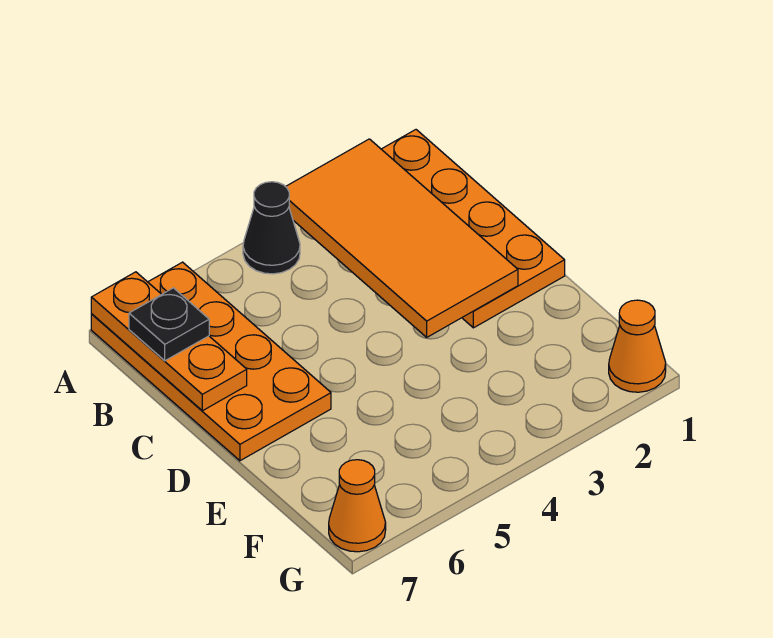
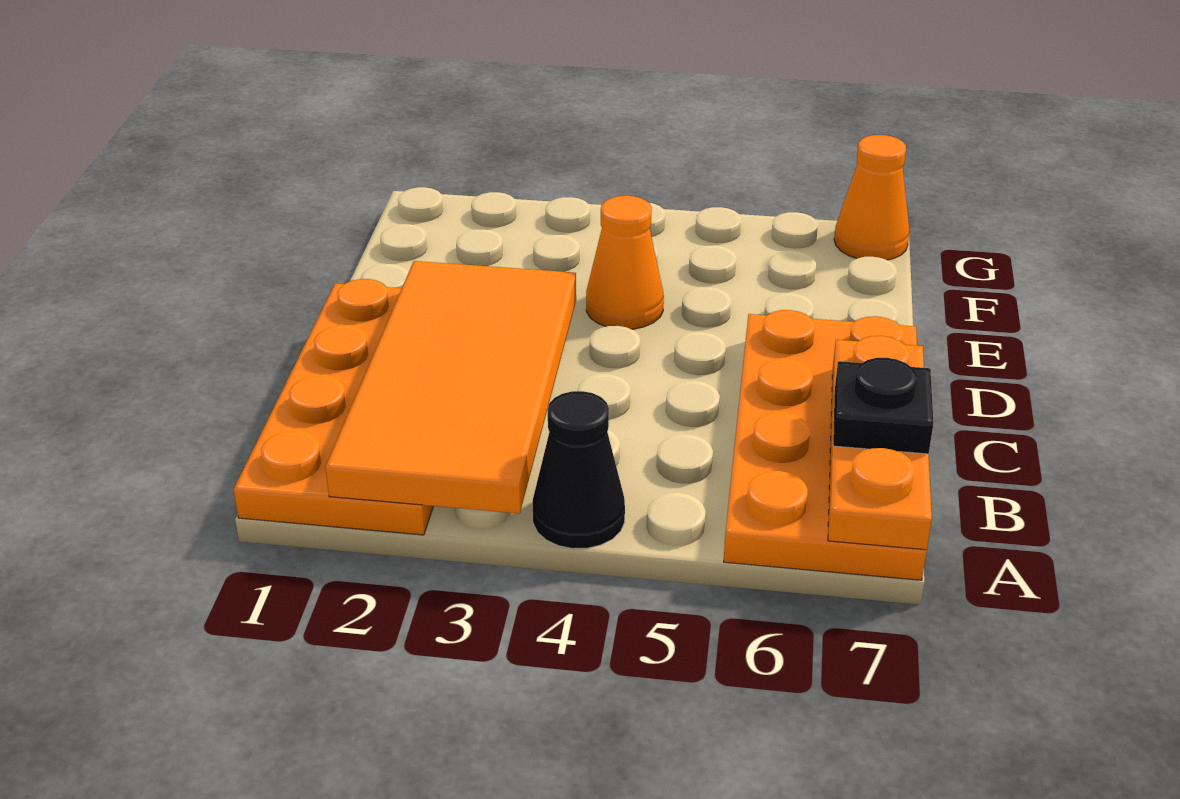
orange cone G1 level 1 -> orange cone E4 level 1

